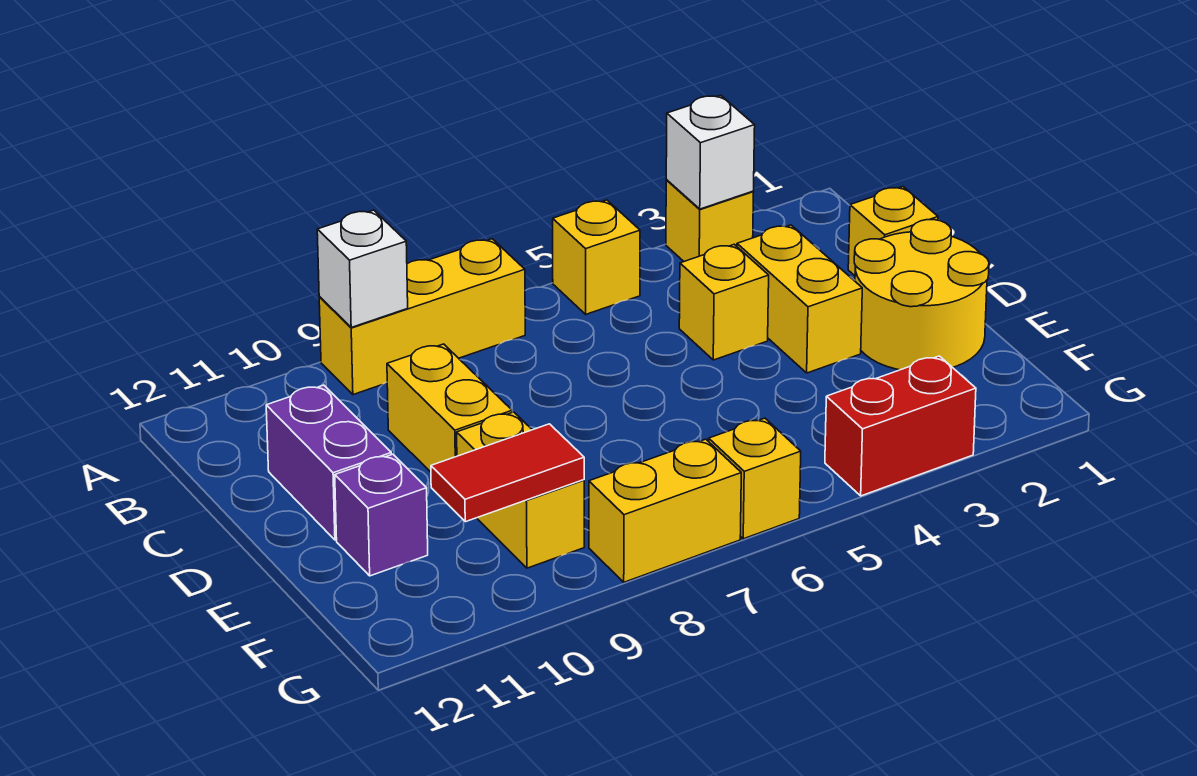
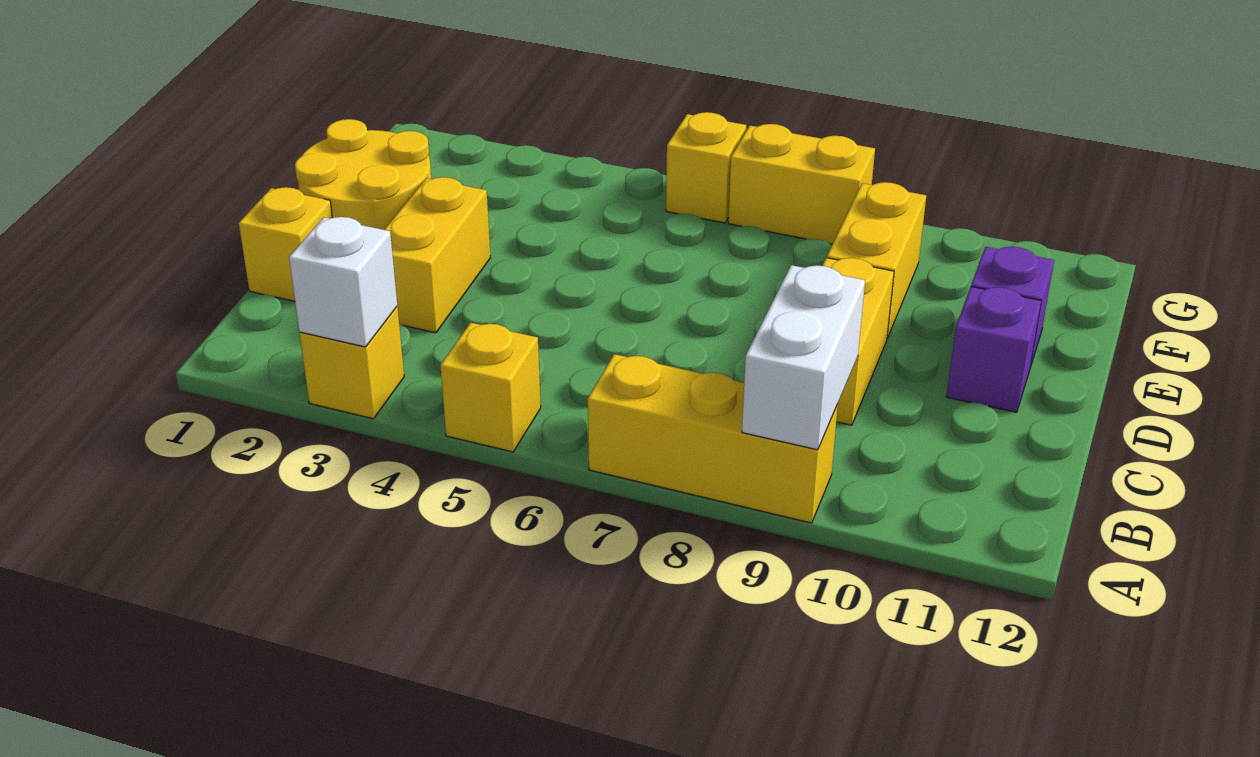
white brick A9 level 2 -> white brick A9:B9 level 2
yellow brick C4 level 1 -> none
purple brick C11:D11 level 1 -> purple brick D11 level 1
red tile F9:F10 level 2 -> none
red brick G3:G4 level 1 -> none

